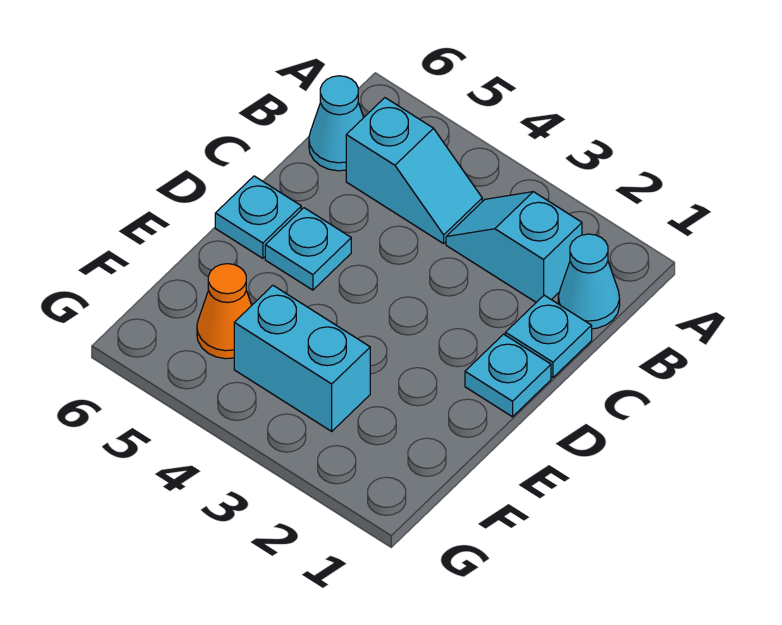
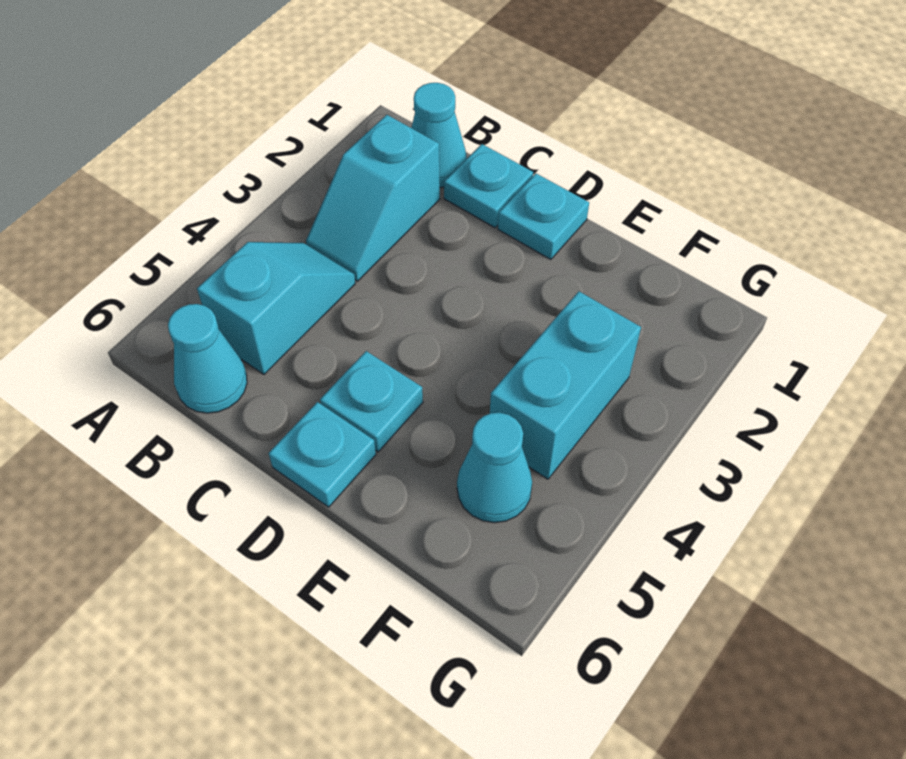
orange cone F5 level 1 -> cyan cone F5 level 1

